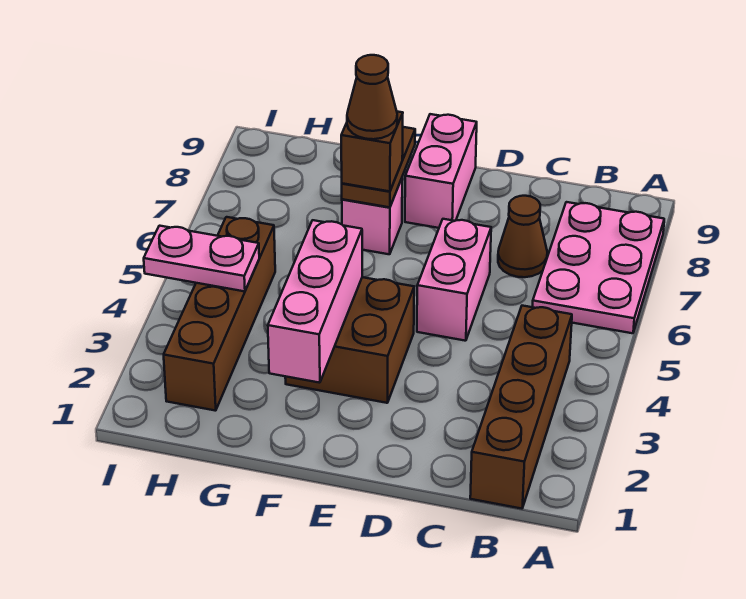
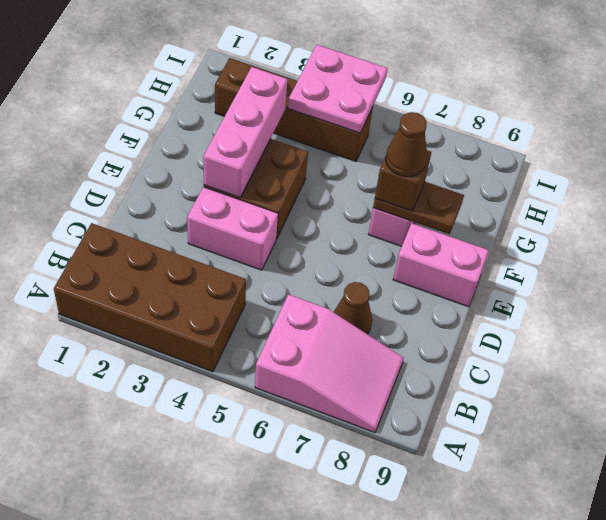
pink plate A6:B8 level 1 -> pink slope A6:B8 level 1 top 6
brown brick B1:B4 level 1 -> brown brick A1:B4 level 1
pink brick D5:D6 level 1 -> pink brick D3:D4 level 1
pink brick F2:F4 level 2 -> pink brick E3:G3 level 2
pink plate H4:I4 level 2 -> pink plate H4:I5 level 2

